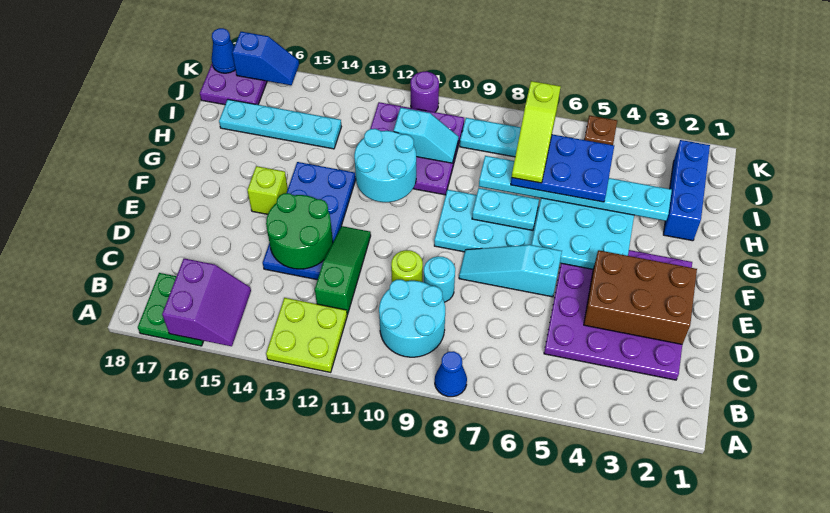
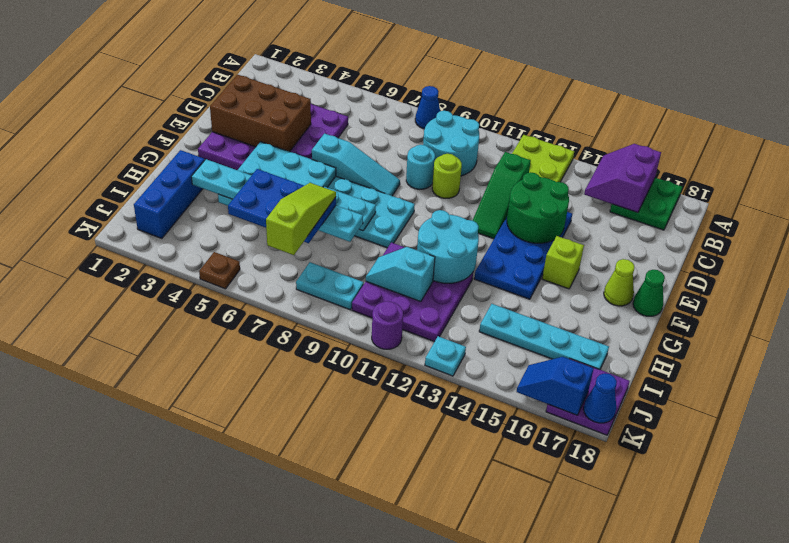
none -> lime cone F17 level 1
none -> green cone F18 level 1
none -> cyan plate K13 level 1

